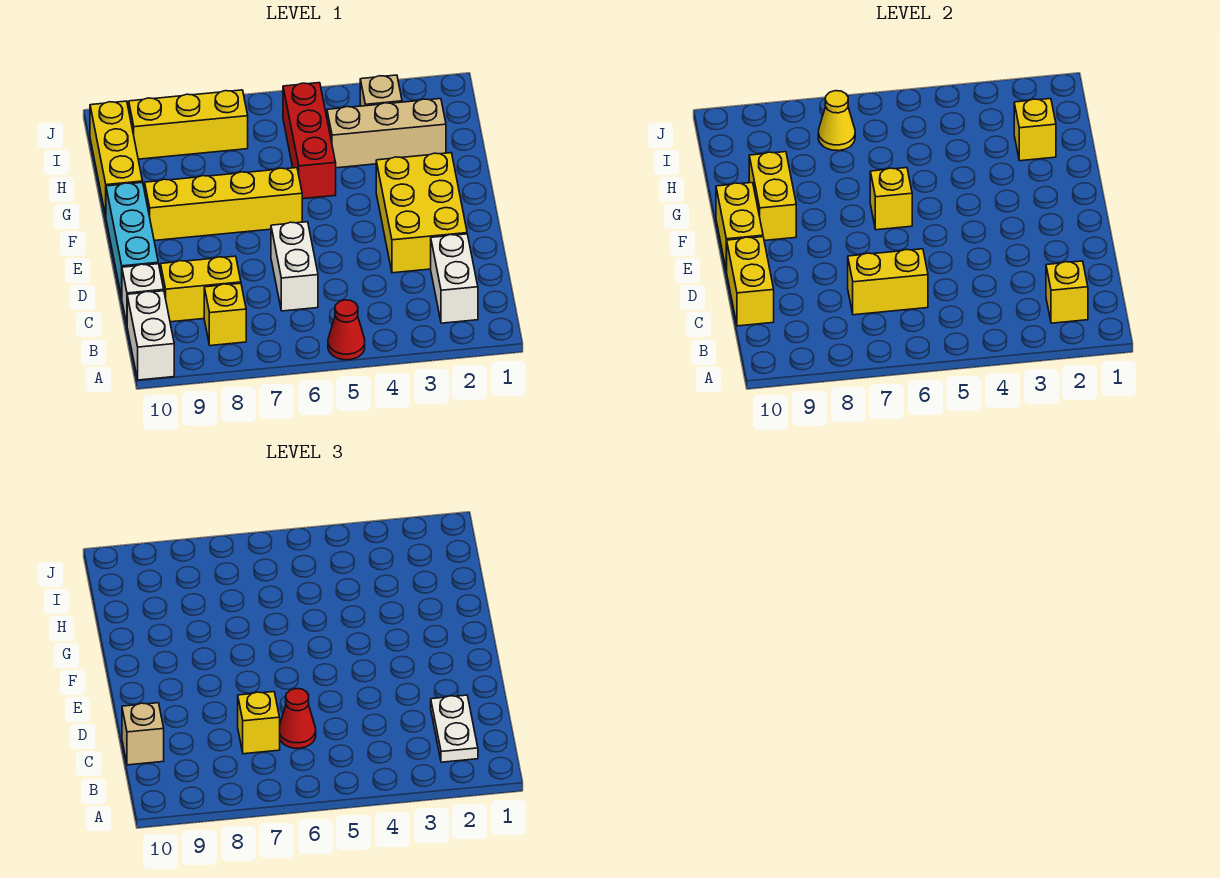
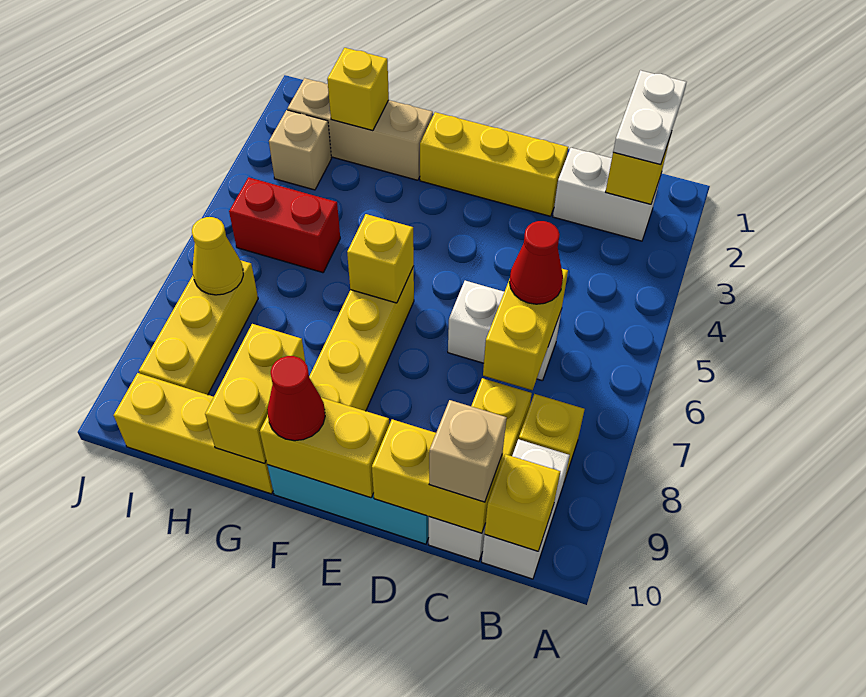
red cone A5 level 1 -> red cone F10 level 3
white brick A10:B10 level 1 -> white brick B9:B10 level 1
white plate B2:C2 level 3 -> white plate B1:B2 level 3
yellow brick C7 level 3 -> yellow brick B10 level 2
yellow brick D2:F3 level 1 -> yellow brick D2:F2 level 1
yellow brick F9:G9 level 2 -> yellow brick G9:G10 level 2
red brick G5:I5 level 1 -> red brick H5:I5 level 1
tan brick H2:H4 level 1 -> tan brick G2:I2 level 1

